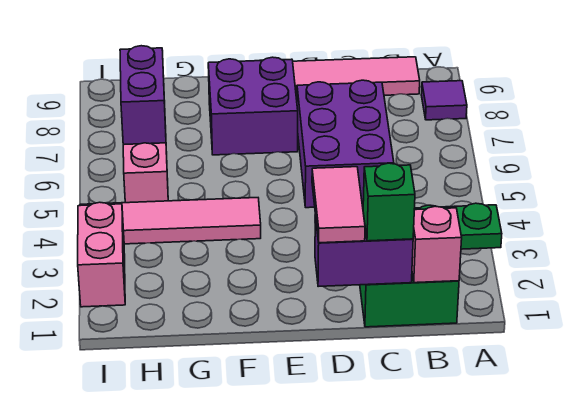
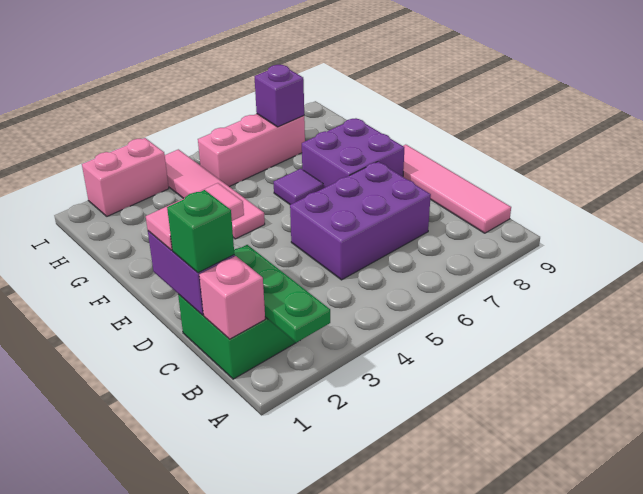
purple tile A8 level 1 -> purple tile F6 level 1
purple brick H6:H7 level 2 -> purple brick H7 level 2

